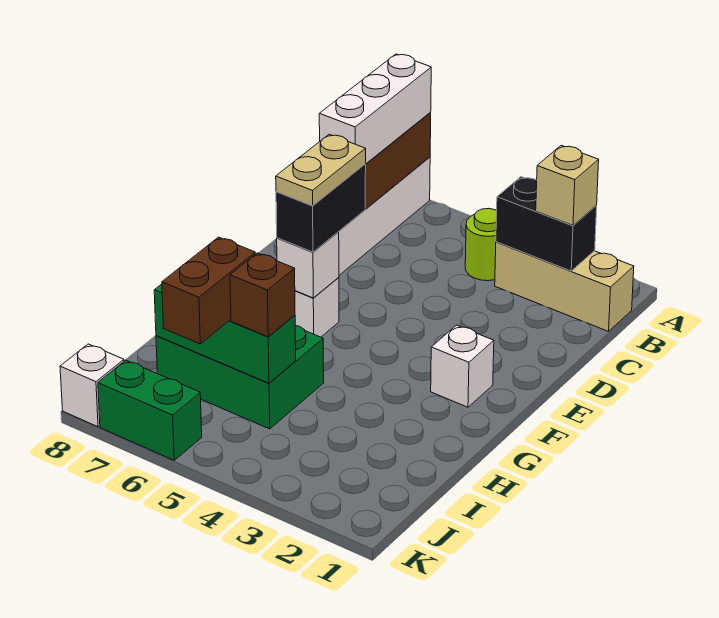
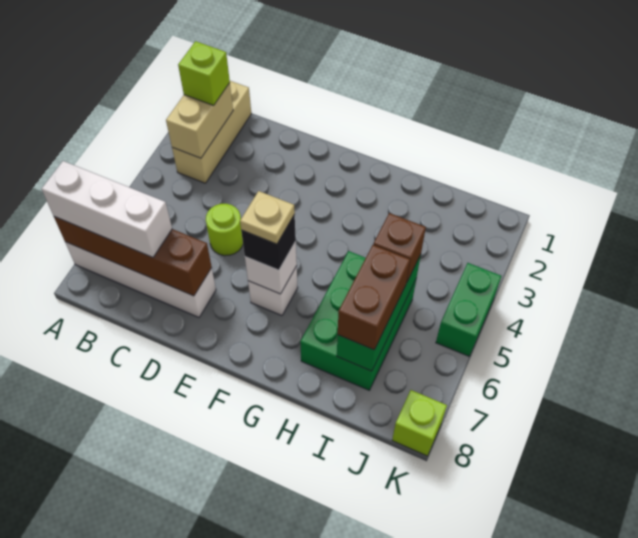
black brick B2:B3 level 2 -> tan brick B2:B3 level 2
tan brick B2 level 3 -> lime brick B2 level 3
lime round brick B4 level 1 -> lime round brick D5 level 1
black brick E6:F6 level 3 -> black brick F6 level 3
tan plate E6:F6 level 4 -> tan plate F6 level 4
white brick F2 level 1 -> none
brown brick I6:J6 level 3 -> brown brick I6:I7 level 3
green brick K6:K7 level 1 -> green brick K4:K5 level 1
white brick K8 level 1 -> lime brick K8 level 1

